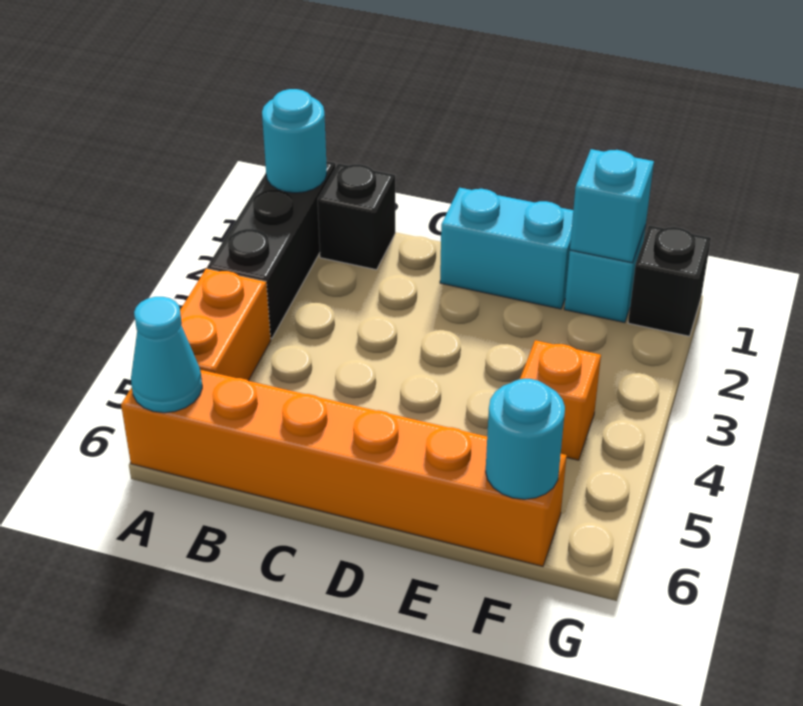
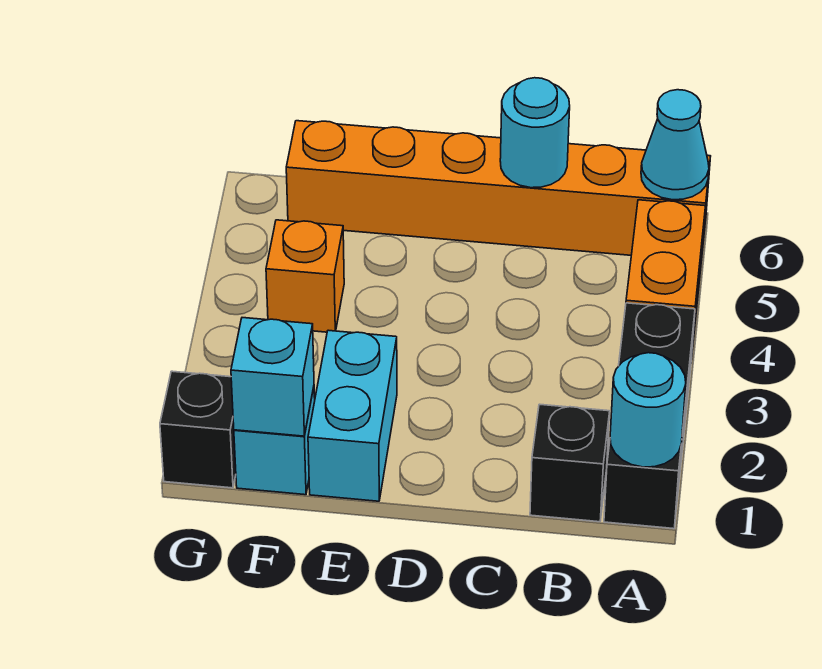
cyan brick D1:E1 level 1 -> cyan brick E1:E2 level 1
cyan round brick F6 level 2 -> cyan round brick C6 level 2

